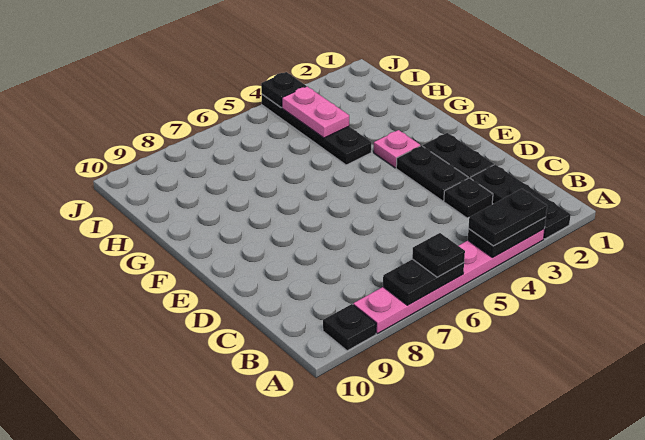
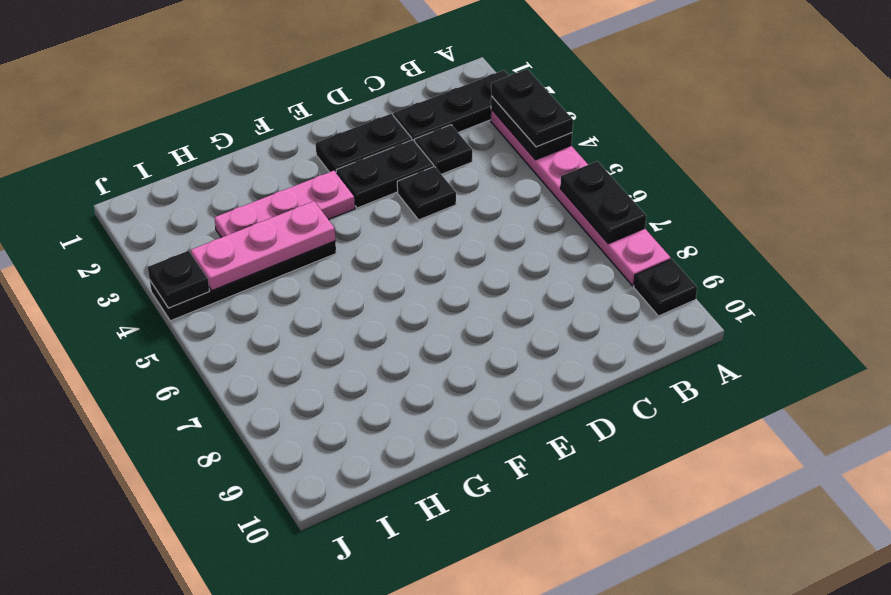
black plate A6 level 3 -> black plate D4 level 1
pink plate F3 level 1 -> pink plate F3:H3 level 1
pink plate H4:I4 level 2 -> pink plate G4:I4 level 2

